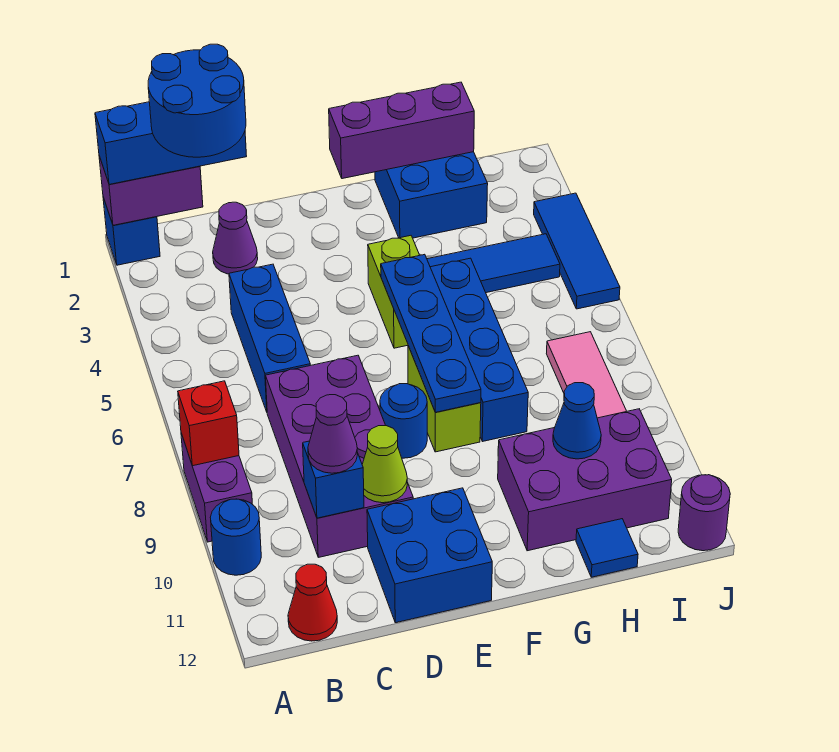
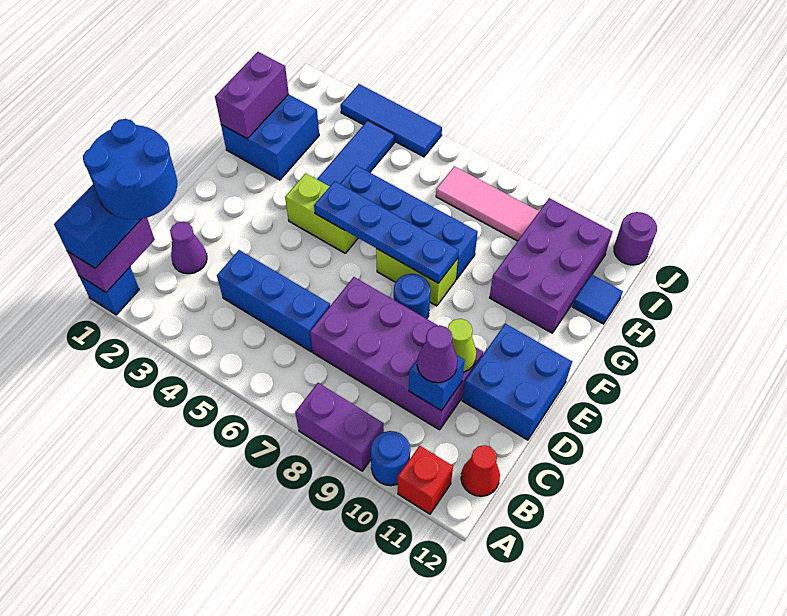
red brick A8 level 2 -> red brick A11 level 1
purple brick F1:H1 level 2 -> purple brick G1:H1 level 2
blue cone H10 level 2 -> none

